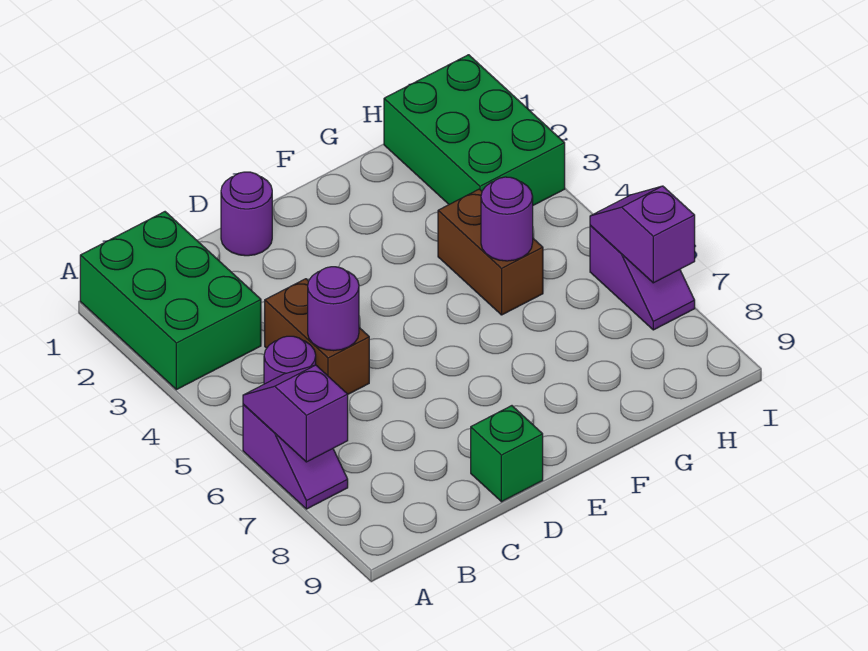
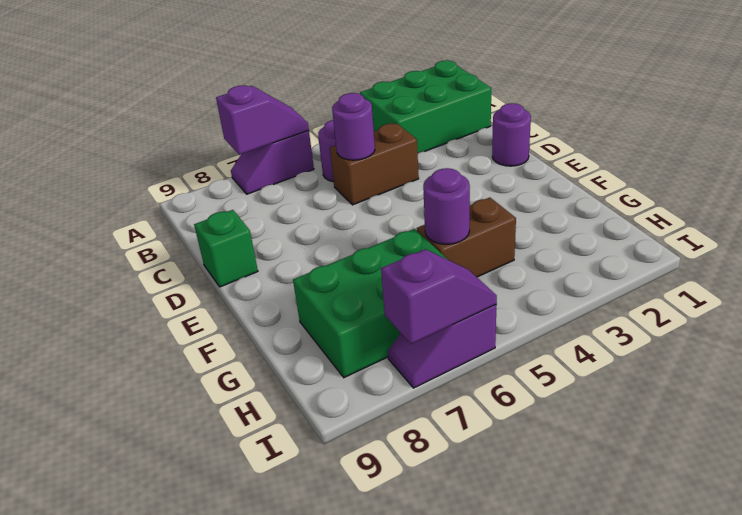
green brick H1:I3 level 1 -> green brick G6:H8 level 1

